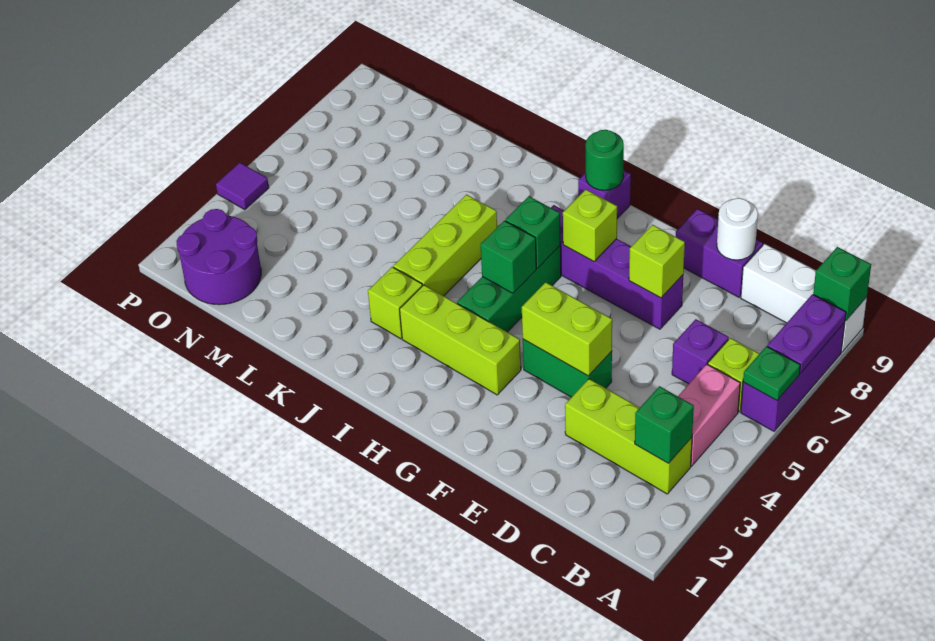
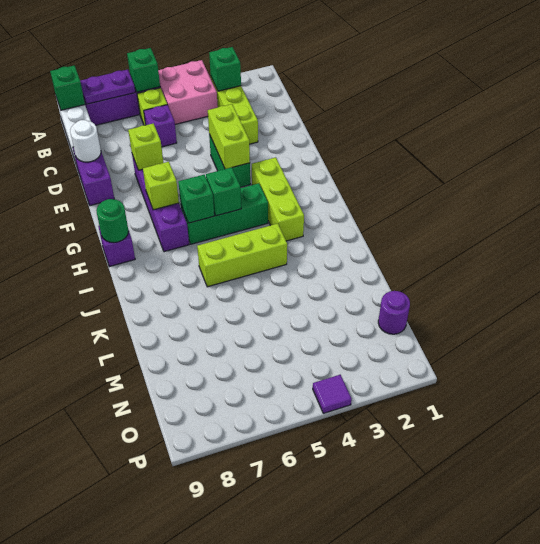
green plate A6 level 2 -> green brick A6 level 2
pink brick B4:B5 level 1 -> pink brick A4:B5 level 1
lime brick J3 level 1 -> none
purple round brick N1:O2 level 1 -> purple round brick N1 level 1

